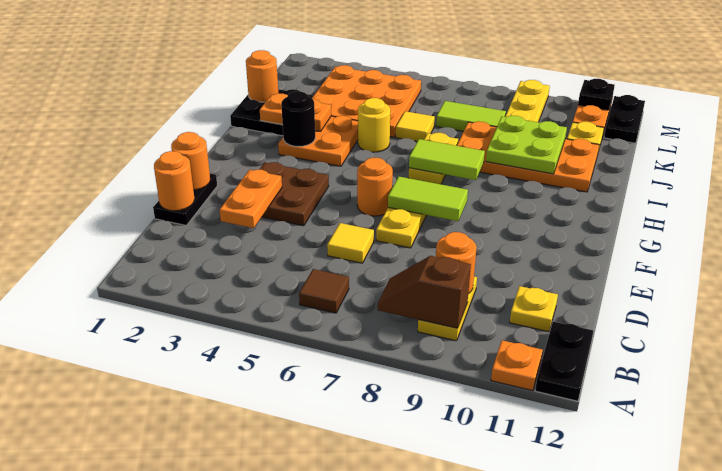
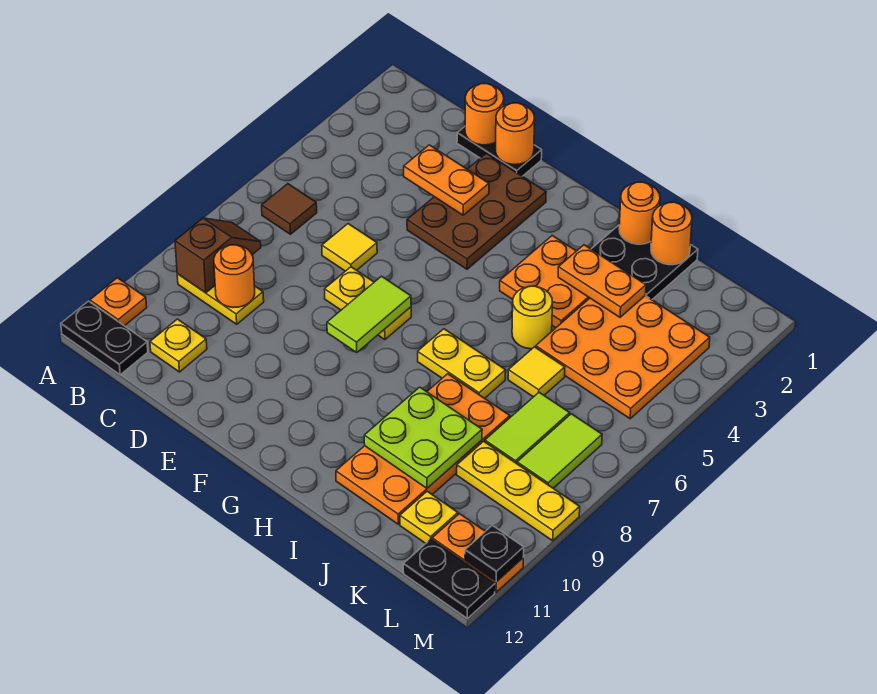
brown plate E3:F4 level 1 -> brown plate E2:F4 level 1
orange round brick F6 level 1 -> orange round brick I1 level 2
black round brick H3 level 2 -> none
lime tile H7:H8 level 2 -> lime tile L7:L8 level 1
orange plate I2:I3 level 2 -> orange plate I3:J3 level 2

